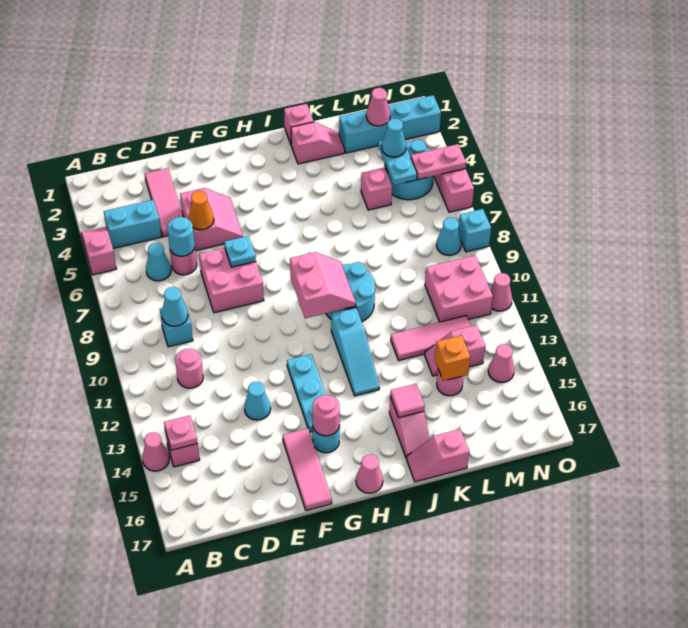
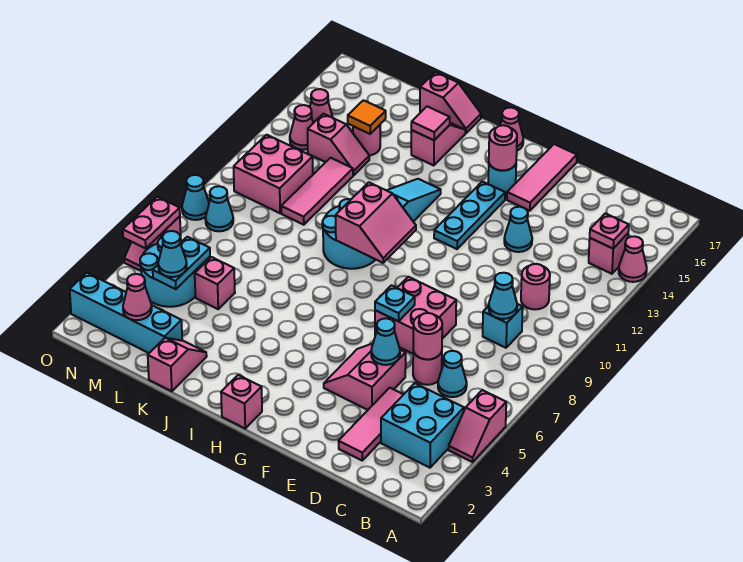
cyan brick B4:C4 level 1 -> cyan brick B3:C4 level 1
cyan round brick D6 level 2 -> pink round brick D6 level 2
orange cone E5 level 2 -> cyan cone E5 level 2
pink slope H9:I10 level 2 top H -> pink slope H9:I10 level 2 top I
pink brick J1 level 1 -> pink brick H1 level 1
pink slope J2:K2 level 1 top J -> pink slope K1:K2 level 1 top 1
pink tile K12:M12 level 1 -> pink tile L10:L12 level 1
orange brick L14 level 2 -> orange tile L14 level 2
pink plate N5:O5 level 2 -> pink plate O5:O6 level 2
cyan brick O8 level 1 -> cyan cone O8 level 1
pink cone O11 level 1 -> pink cone N13 level 1

